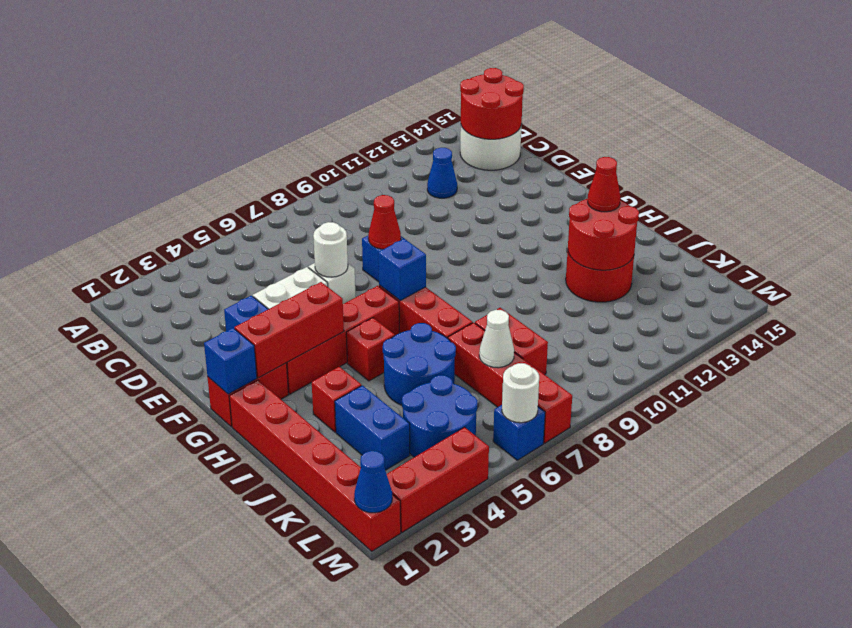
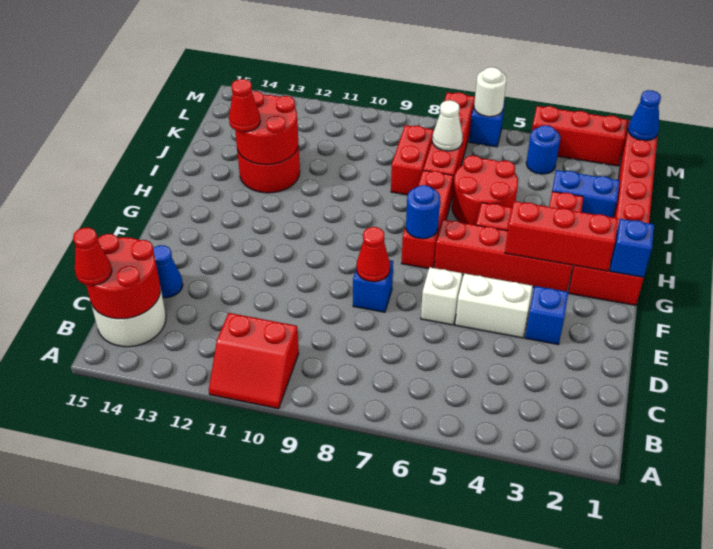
none -> red slope A10:B11 level 1 top B
none -> red cone B15 level 3
blue cone C12 level 1 -> blue cone D14 level 1
white round brick E6 level 2 -> none
blue brick G7 level 2 -> blue round brick G7 level 2
blue round brick I5:J6 level 1 -> red round brick I5:J6 level 1
blue brick J3:K3 level 1 -> blue brick J2:J3 level 1
blue round brick K4:L5 level 1 -> blue round brick L4 level 1

